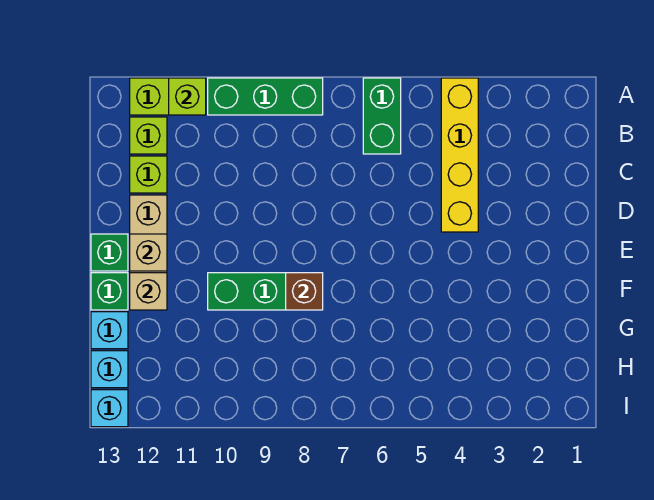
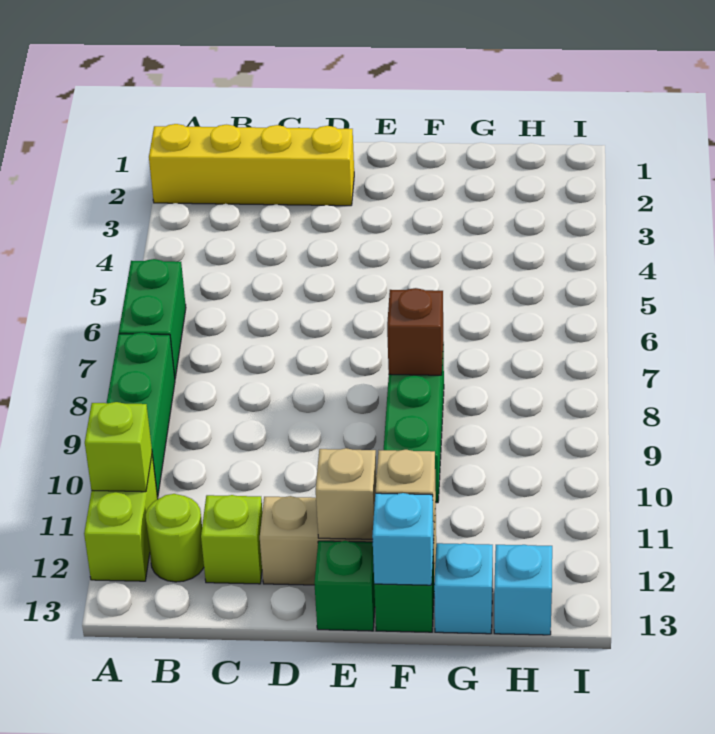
yellow brick A4:D4 level 1 -> yellow brick A2:D2 level 1
green brick A6:B6 level 1 -> green brick A6:A7 level 1
lime brick B12 level 1 -> lime round brick B12 level 1
cyan brick I13 level 1 -> cyan brick F13 level 2

